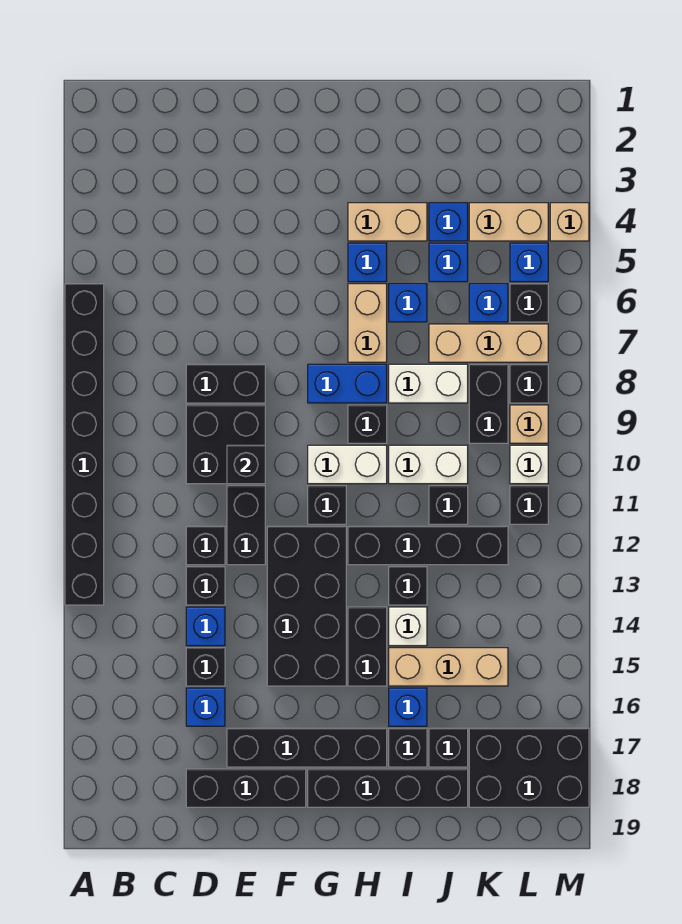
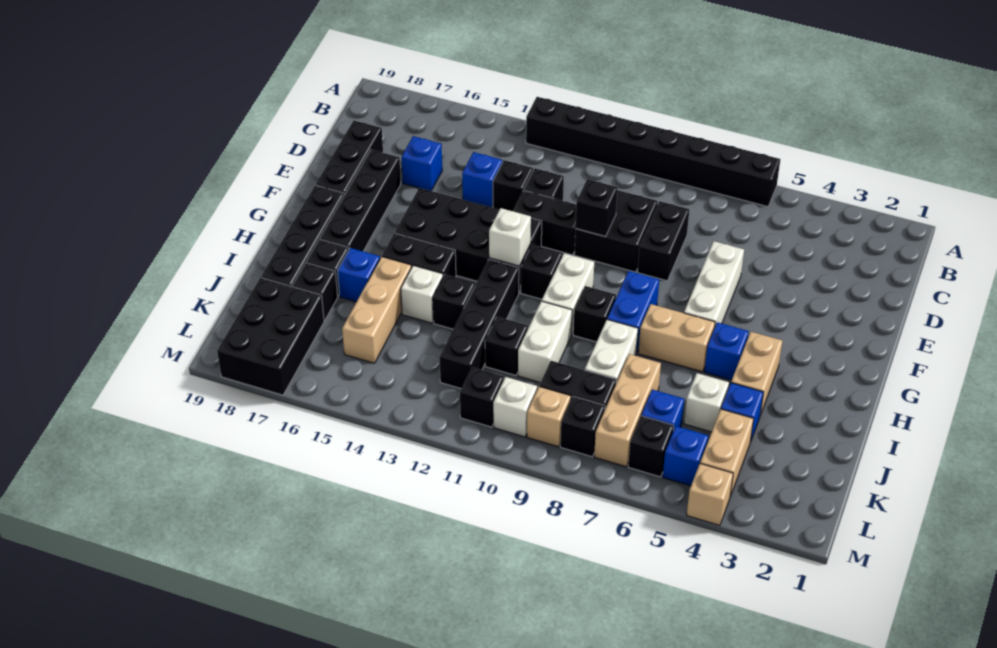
black brick D15 level 1 -> none
none -> white brick E6:G6 level 1
none -> white brick G12 level 2
blue brick I6 level 1 -> none
blue brick J5 level 1 -> white brick J5 level 1

